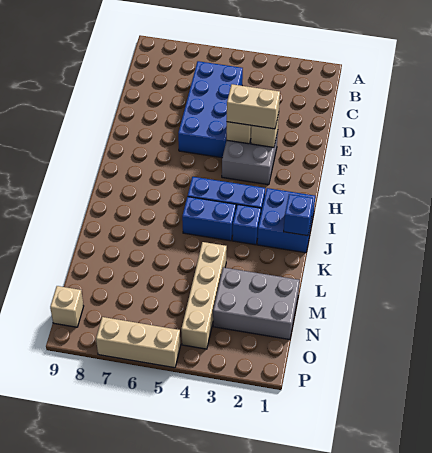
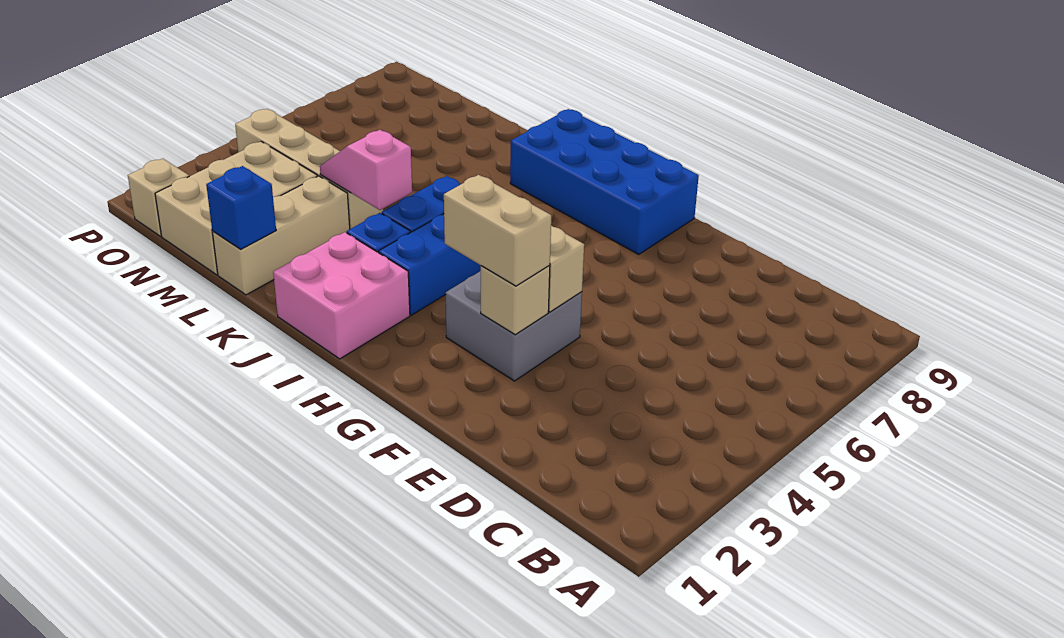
blue brick C5:F6 level 1 -> blue brick G8:J9 level 1
tan brick F3:F4 level 3 -> tan brick F3:G3 level 3
blue brick I1:J2 level 1 -> pink brick I1:J2 level 1
blue brick J1 level 2 -> blue brick L1 level 2
none -> pink slope K4:L4 level 2 top K
grey brick M1:N3 level 1 -> tan brick M1:N3 level 1
tan brick O9 level 1 -> tan brick O1 level 1
tan brick P5:P7 level 1 -> tan brick L1:L3 level 1

